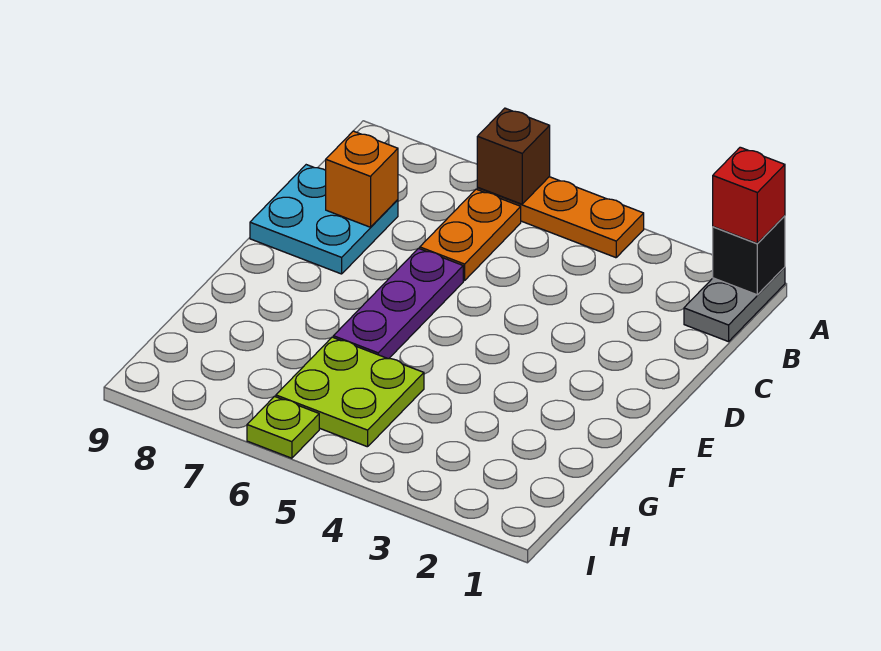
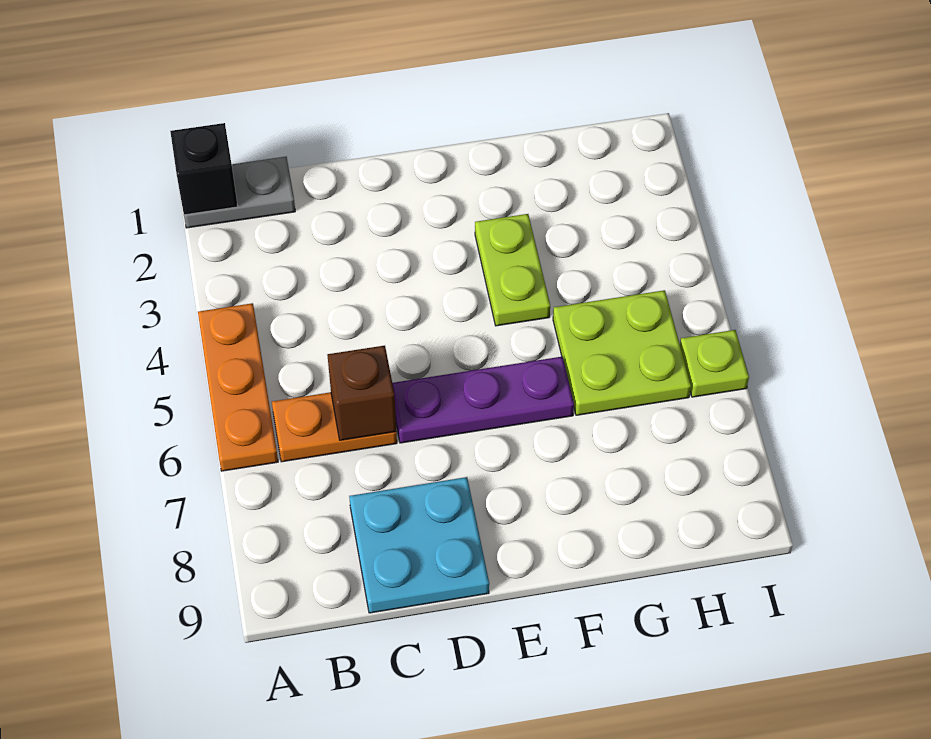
red brick A1 level 3 -> none
brown brick A6 level 2 -> brown brick C6 level 2
orange brick C8 level 2 -> none
none -> lime plate F3:F4 level 1

